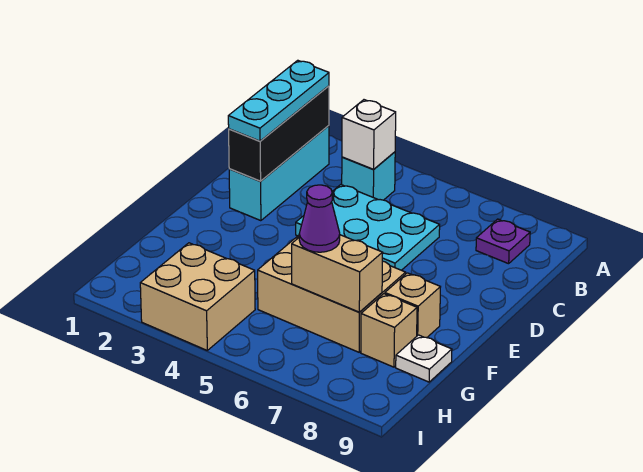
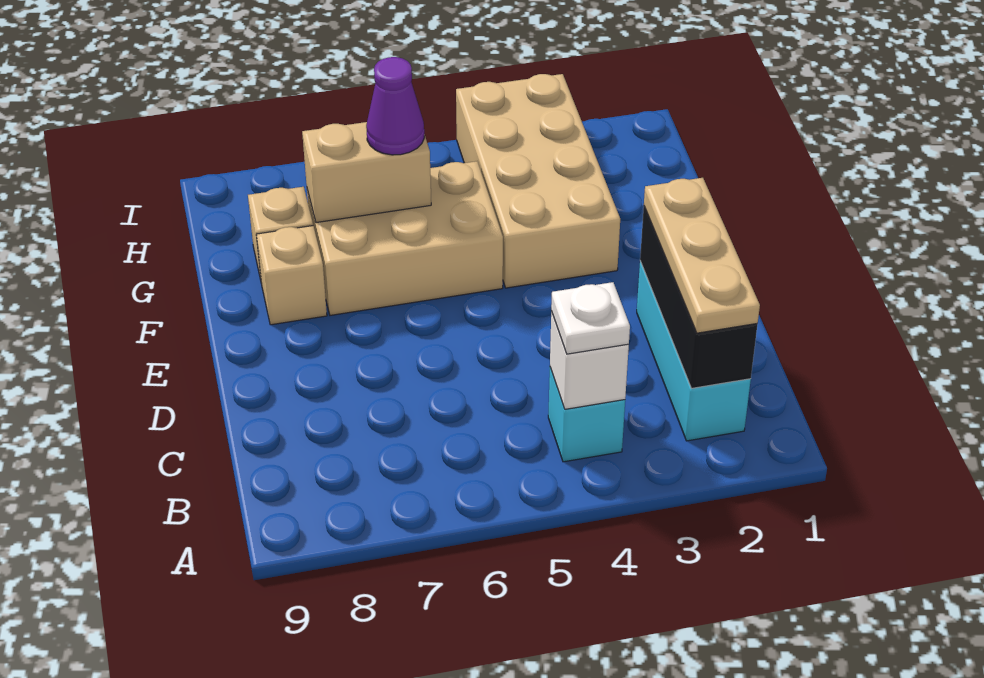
cyan plate B2:D2 level 3 -> tan plate B2:D2 level 3
purple plate B8 level 1 -> none
cyan plate C4:D6 level 1 -> none
white plate G9 level 1 -> white plate B4 level 3
tan brick H3:I4 level 1 -> tan brick F3:I4 level 1

